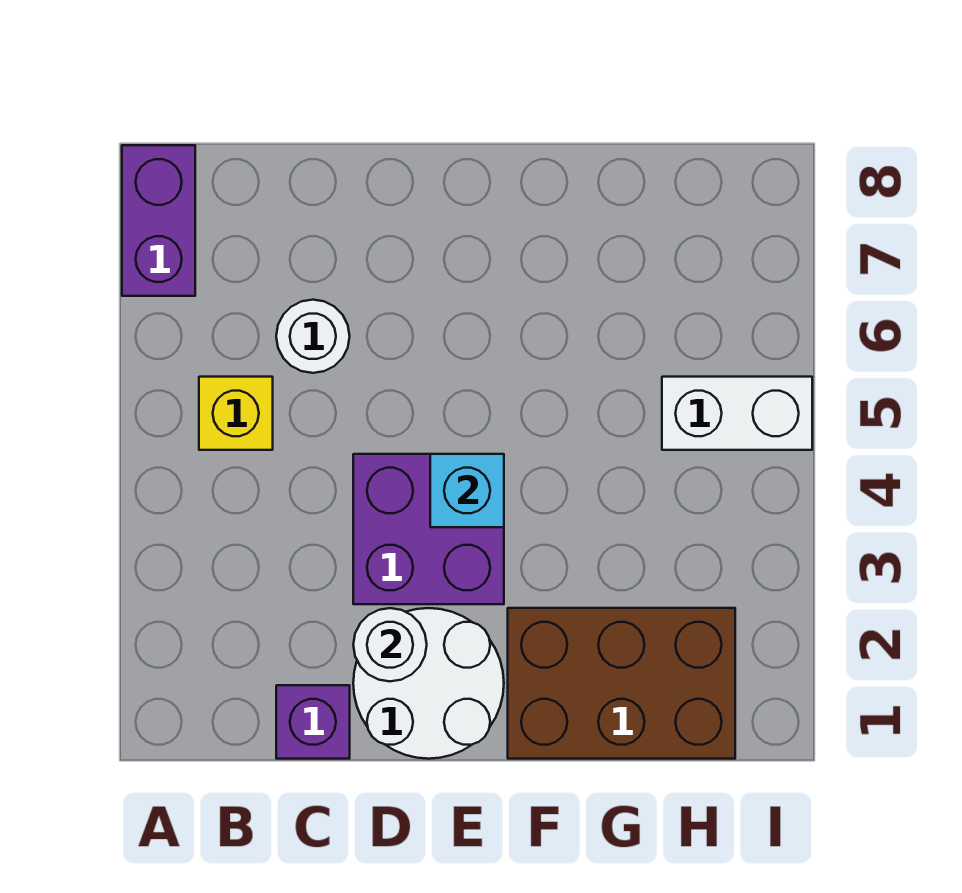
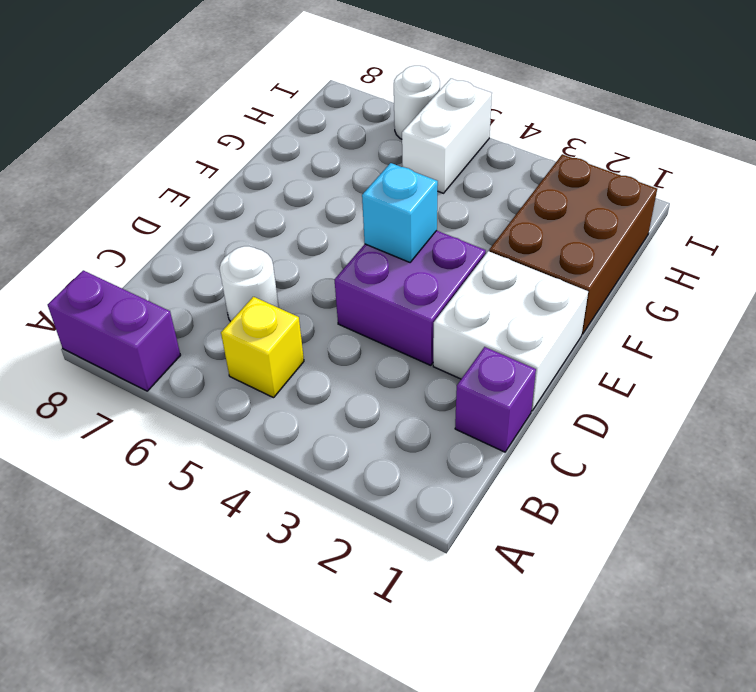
white round brick D1:E2 level 1 -> white brick D1:E2 level 1
white round brick D2 level 2 -> white round brick I6 level 1

